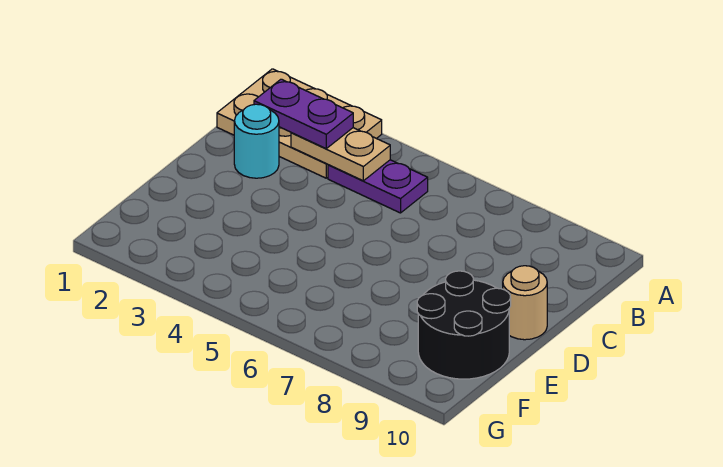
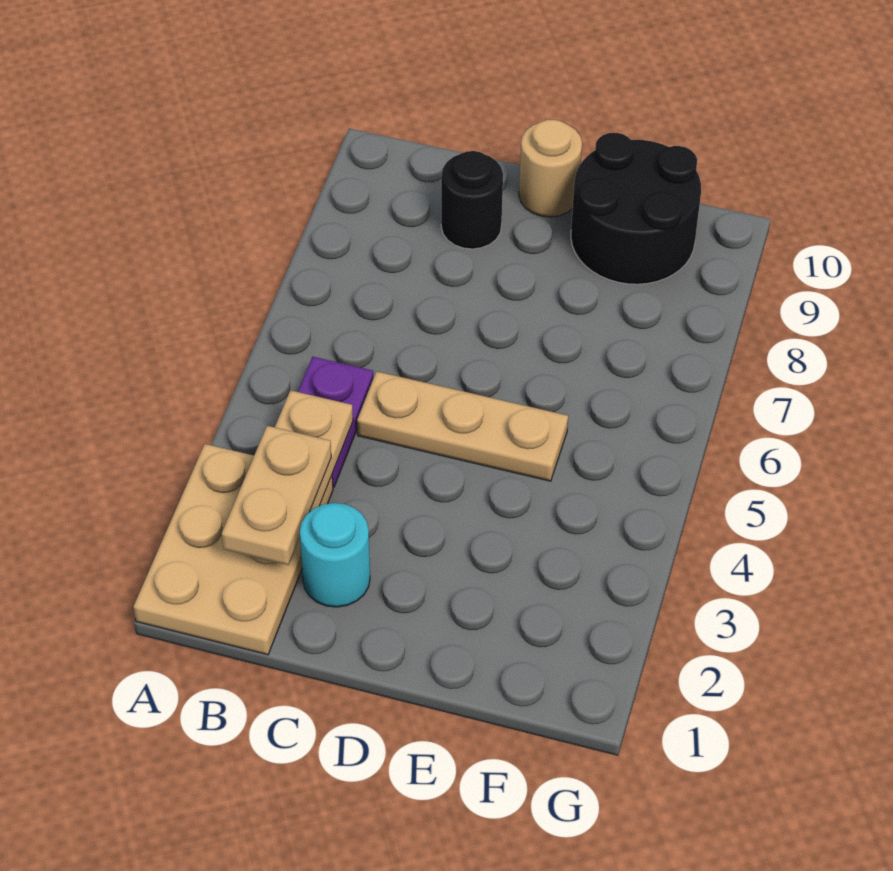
purple plate B2:B3 level 3 -> tan plate B2:B3 level 3
none -> tan plate C5:E5 level 1
none -> black round brick C9 level 1

